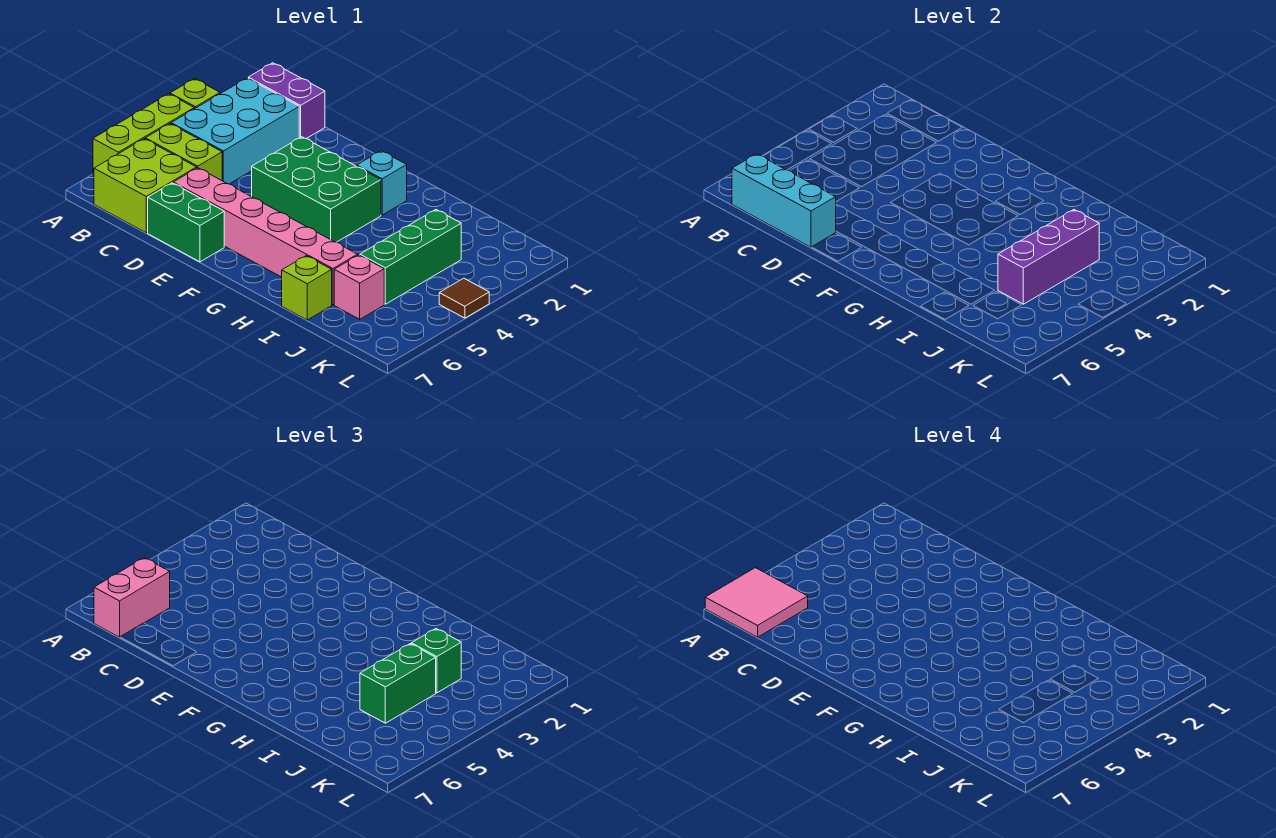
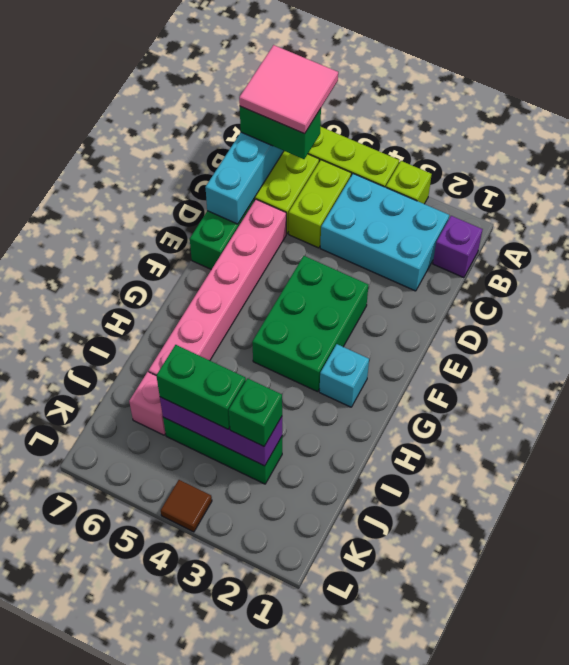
purple brick B1:C1 level 1 -> purple brick B1 level 1
pink brick B6:B7 level 3 -> green brick B6:B7 level 3
lime brick I7 level 1 -> none

